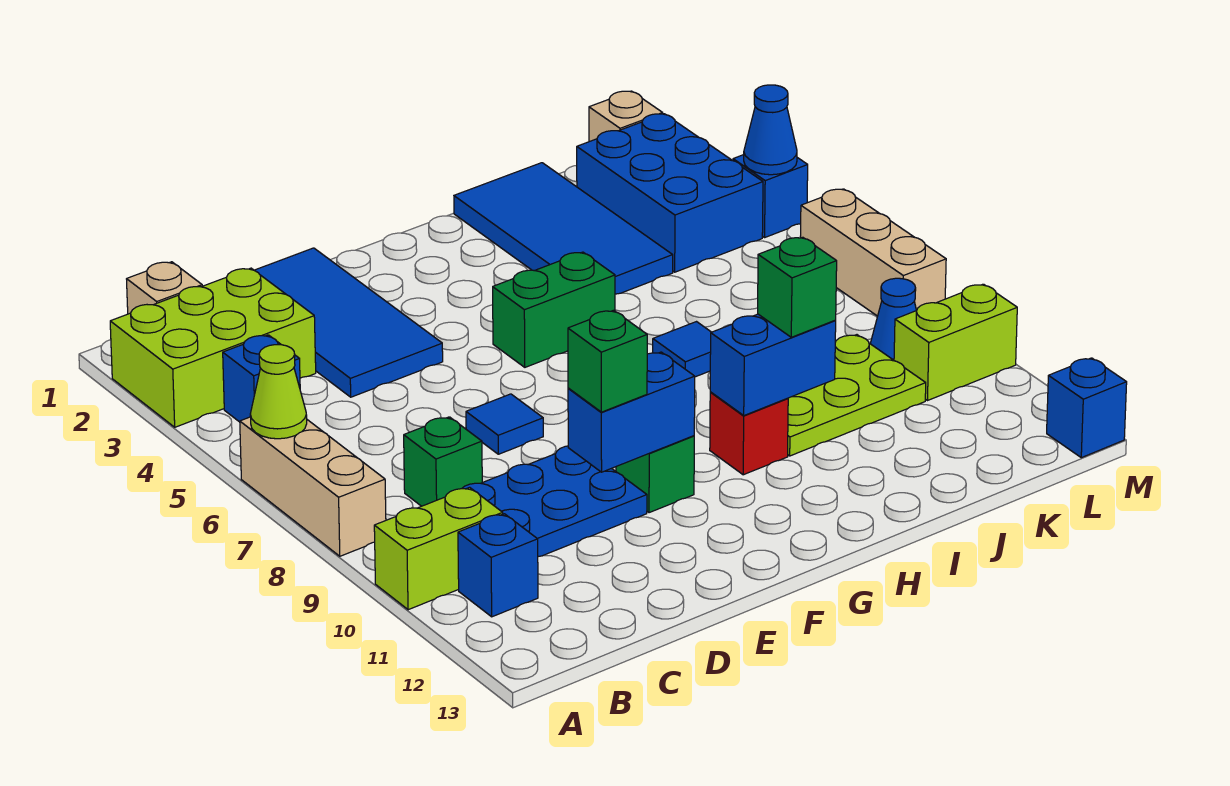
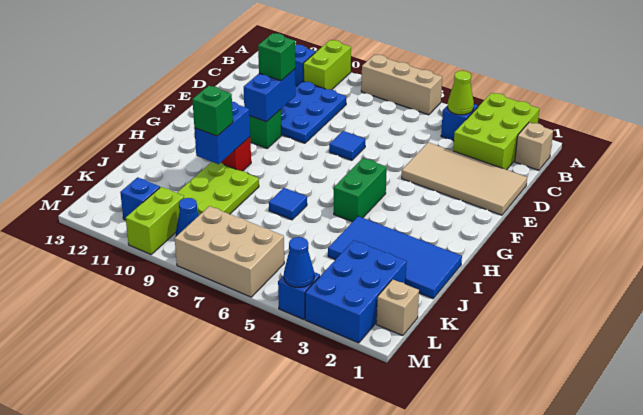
lime cone A6 level 2 -> lime cone B4 level 2
green brick C8 level 1 -> none
blue tile D1:E4 level 1 -> tan tile D1:E4 level 1
blue brick K2:L4 level 1 -> blue brick K2:M3 level 1
tan brick M6:M8 level 1 -> tan brick L6:M8 level 1
blue brick M13 level 1 -> blue brick L11 level 1

